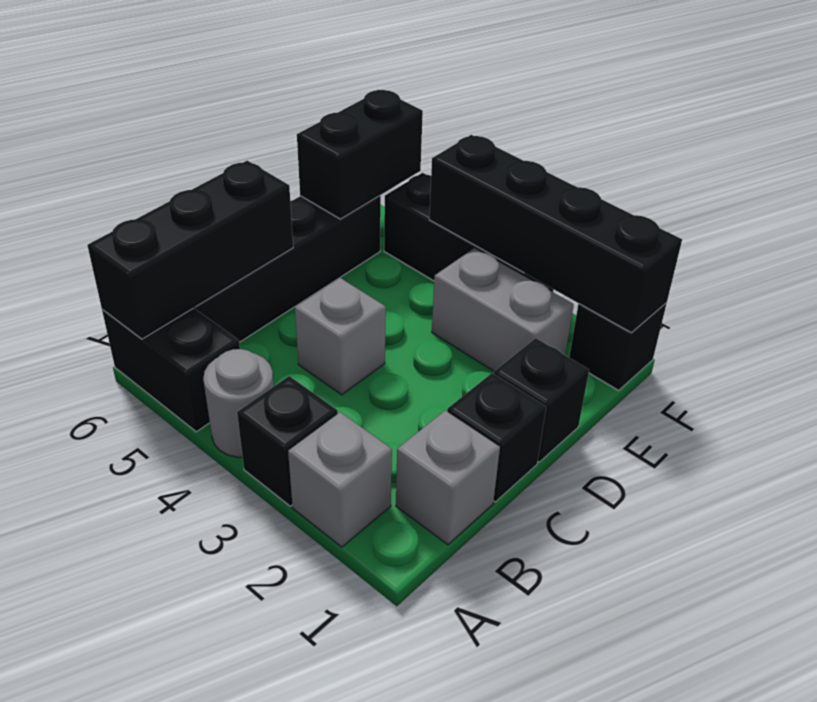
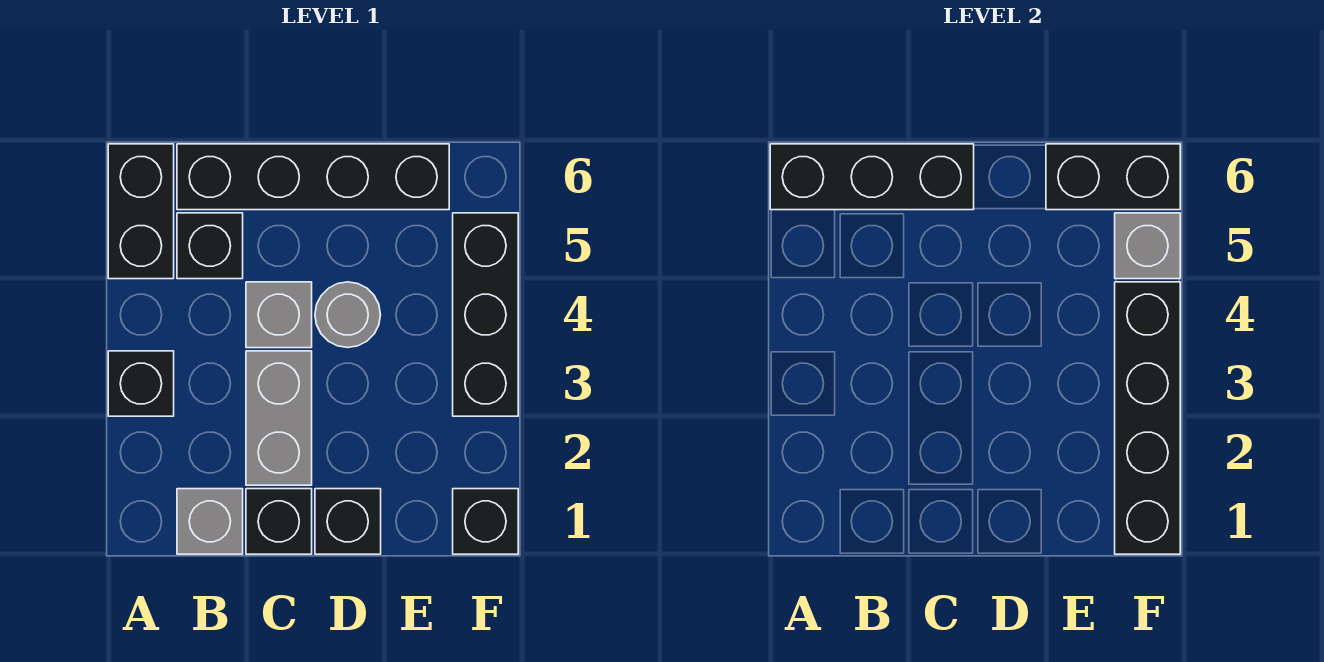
grey brick A2 level 1 -> grey brick F5 level 2
grey round brick A4 level 1 -> grey round brick D4 level 1
none -> black brick B5 level 1
grey brick E2:E3 level 1 -> grey brick C2:C3 level 1

